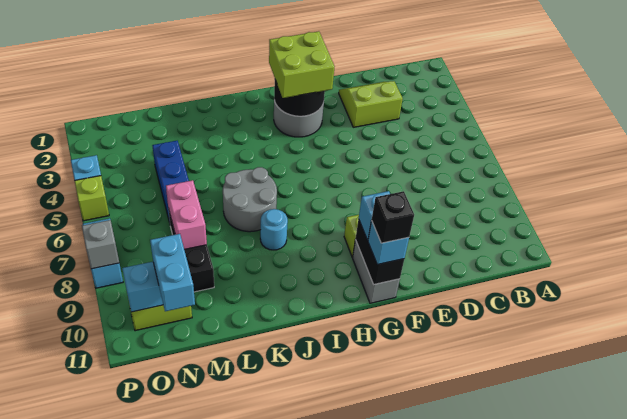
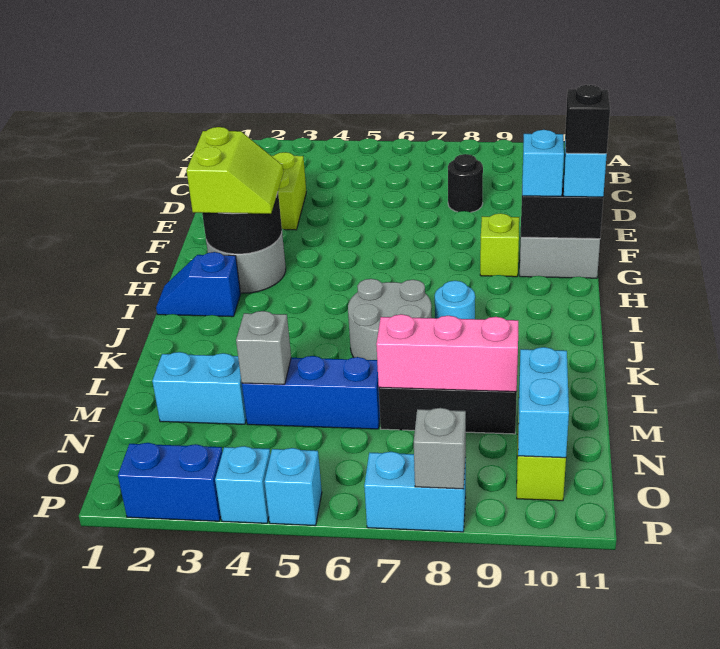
none -> black round brick D8 level 1
lime brick G2:H3 level 3 -> lime slope G2:H3 level 3 top 2
none -> blue slope I1:I2 level 1 top 2
none -> grey brick M4 level 2
pink brick M7:M8 level 2 -> pink brick M7:M9 level 2
cyan brick N10:N11 level 3 -> cyan brick M2:M3 level 1
none -> blue brick P2:P3 level 1
lime brick P5 level 1 -> cyan brick P5 level 1

